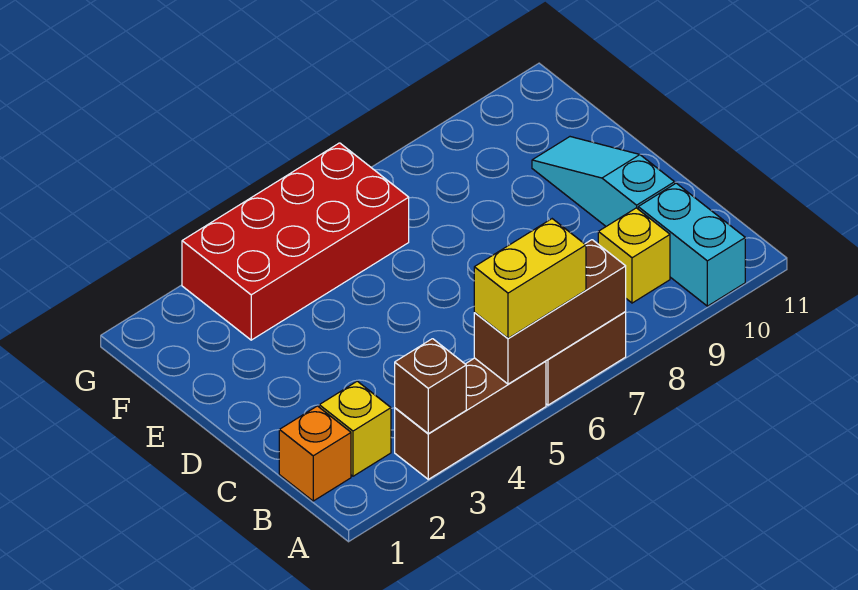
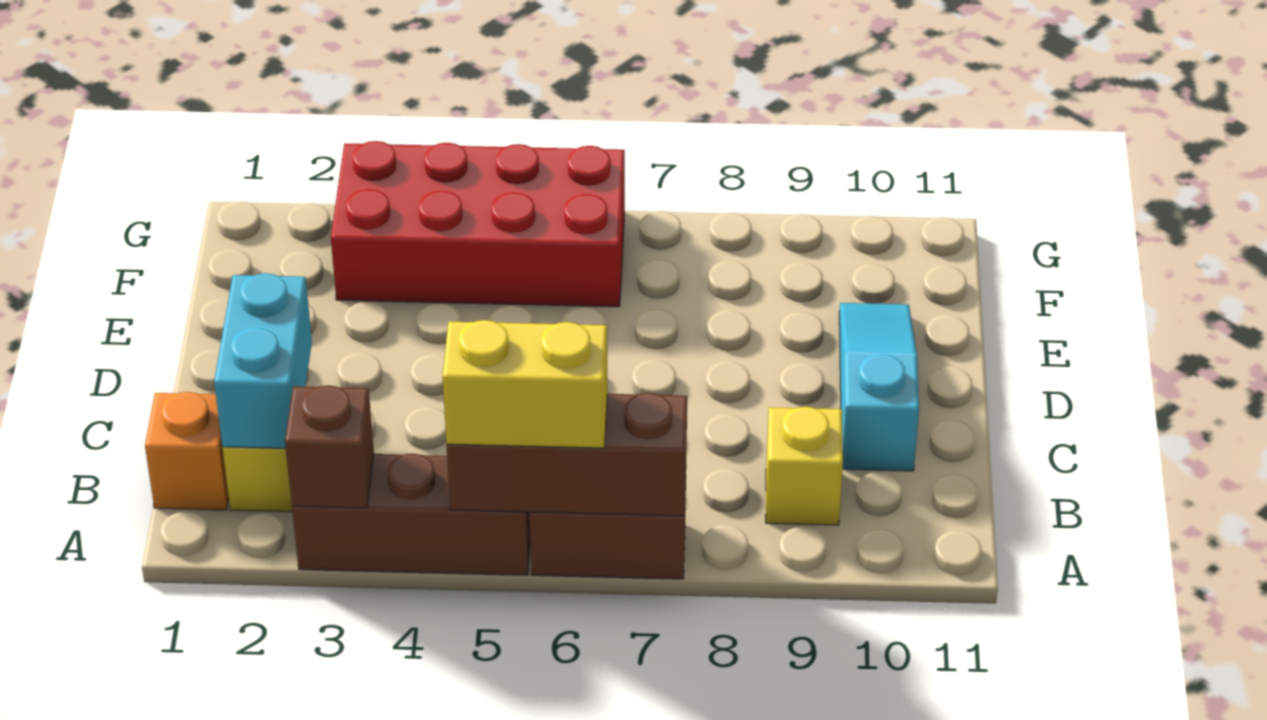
cyan brick A10:B10 level 1 -> cyan brick B2:C2 level 2

